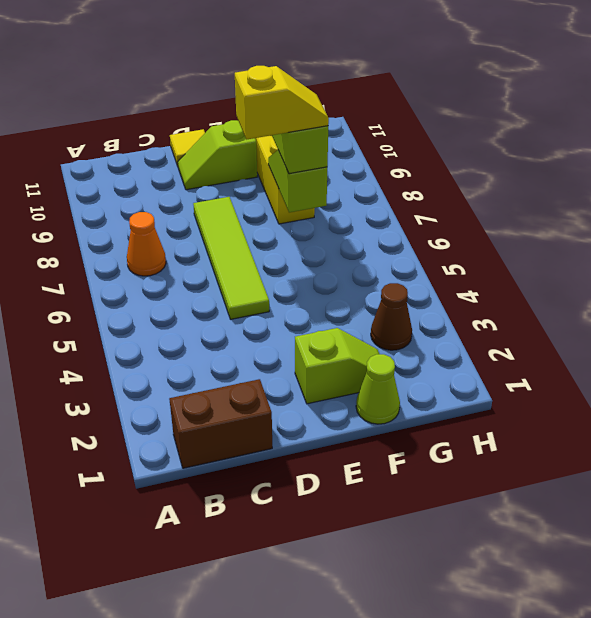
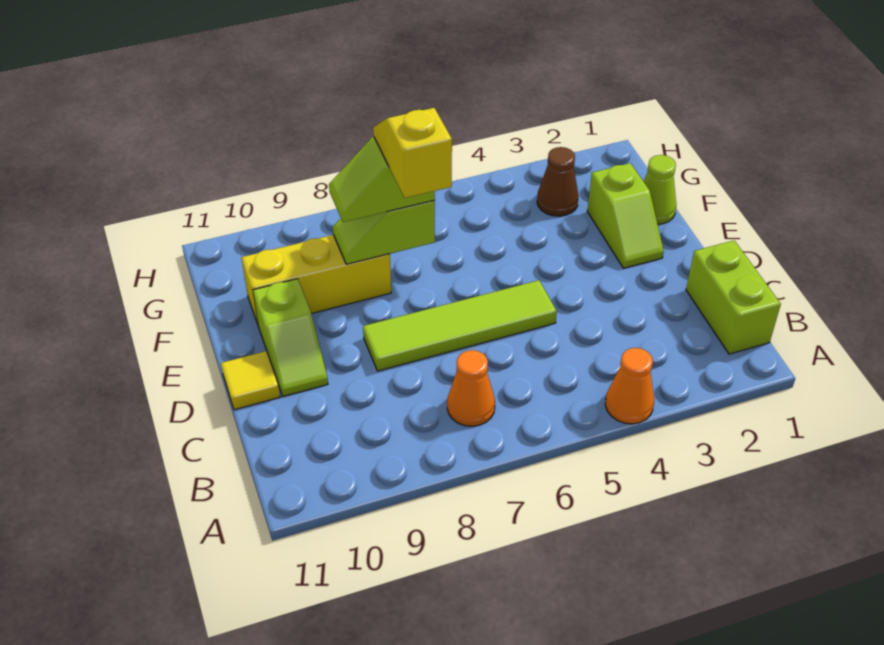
none -> orange cone A4 level 1
brown brick B1:C1 level 1 -> lime brick B1:C1 level 1
lime slope E2:F2 level 1 top E -> lime slope E2:F2 level 1 top F

